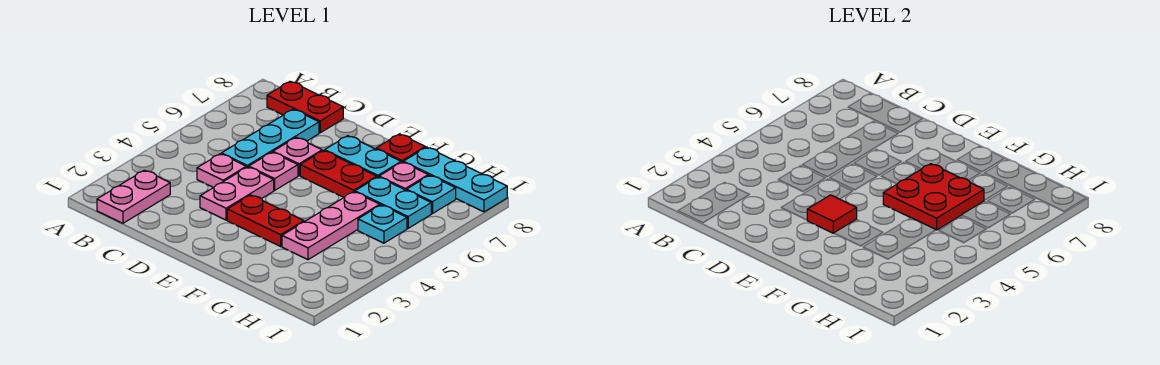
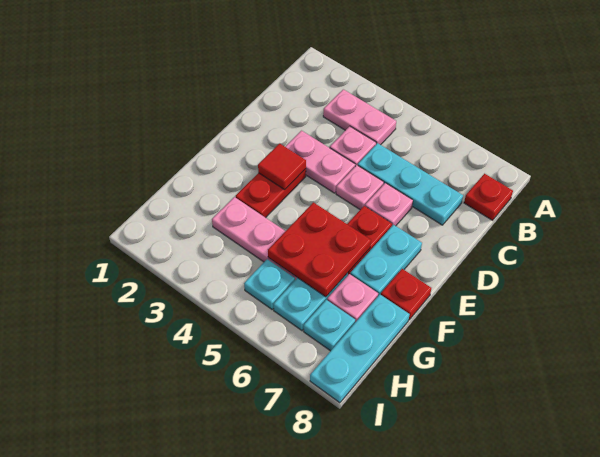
pink plate B1:B2 level 1 -> pink plate B3:B4 level 1
red plate B8:C8 level 1 -> red plate B8 level 1

